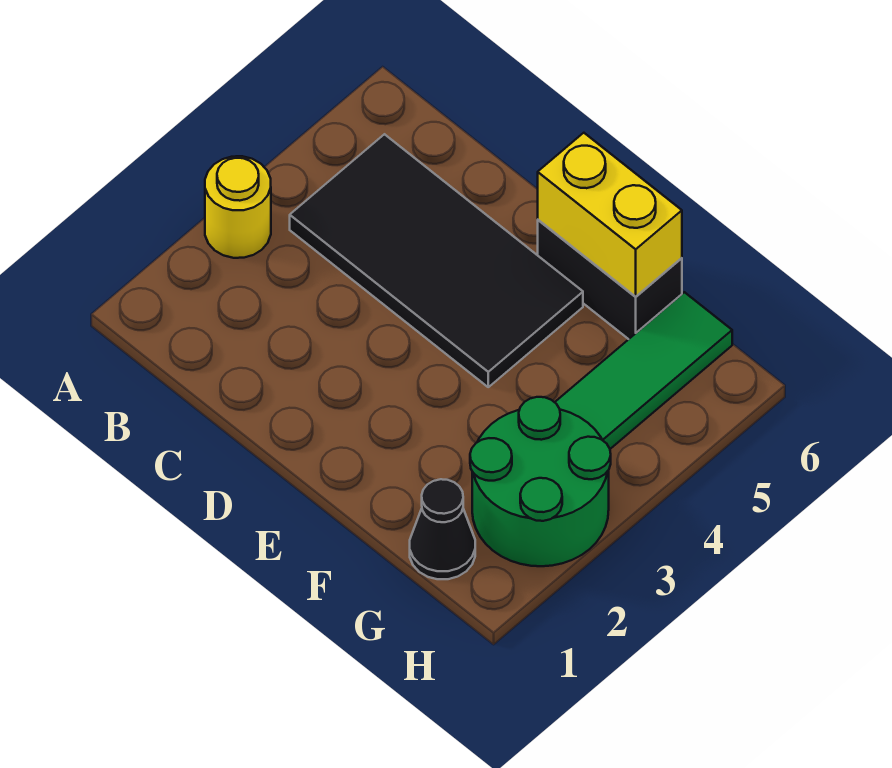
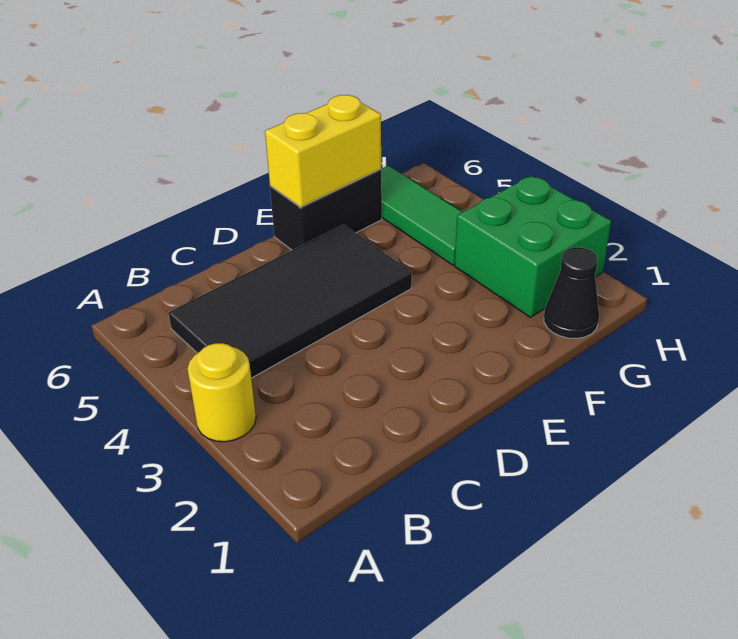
green round brick G2:H3 level 1 -> green brick G2:H3 level 1

